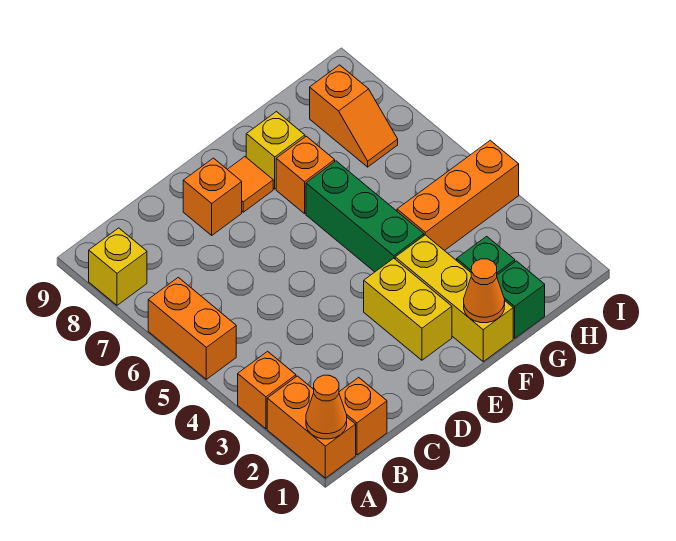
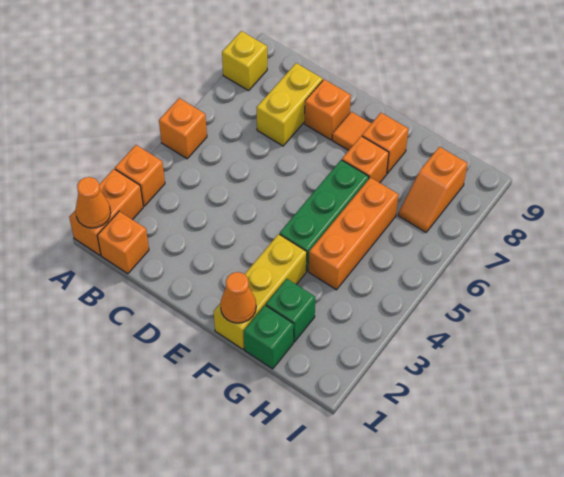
orange brick A5:A6 level 1 -> orange brick A5 level 1
yellow brick E2:E3 level 1 -> yellow brick C7:C8 level 1
yellow brick F8 level 1 -> orange brick F8 level 1
orange brick G4:I4 level 1 -> orange brick G4:G6 level 1

